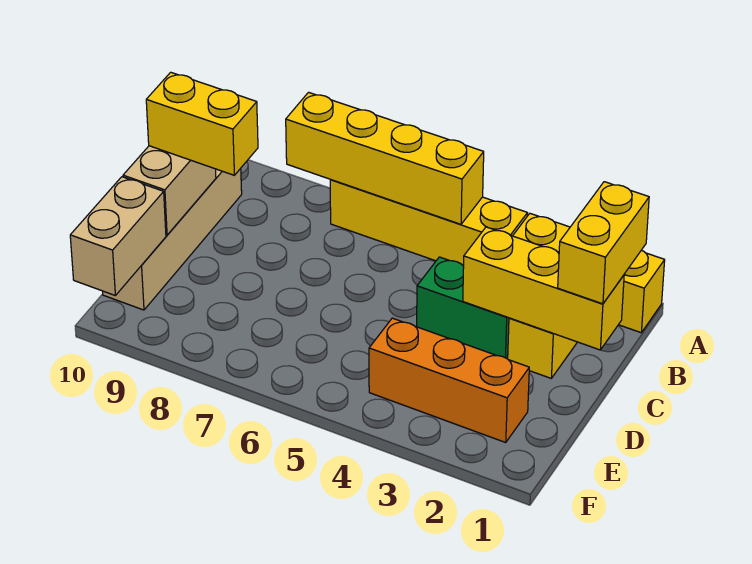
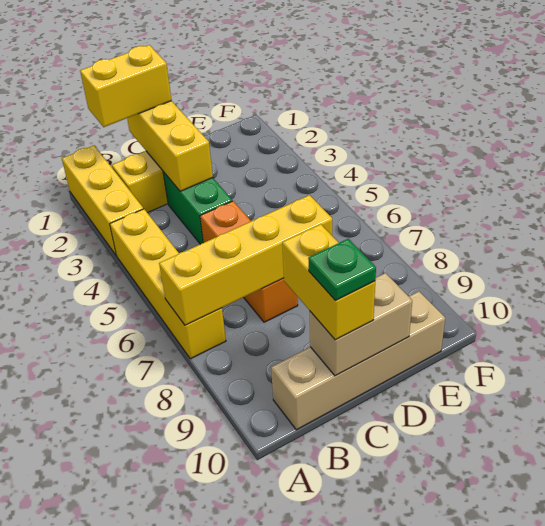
yellow brick A5:A8 level 2 -> yellow brick A7:D7 level 2
none -> green plate C10 level 4
orange brick E2:E4 level 1 -> orange brick C5:C7 level 1
tan brick E10:F10 level 2 -> none

